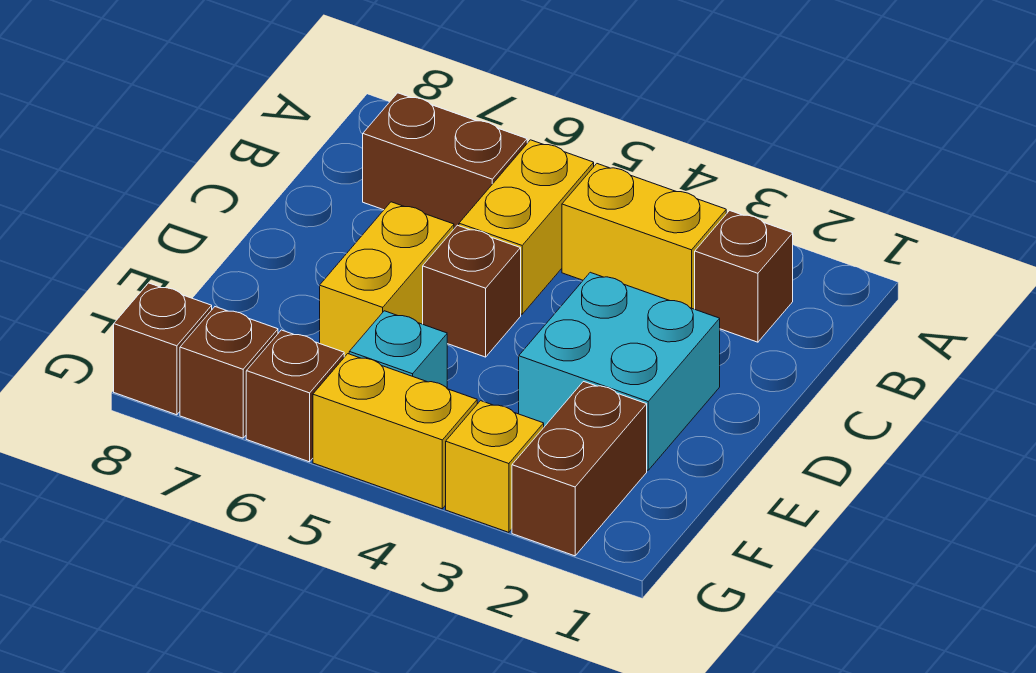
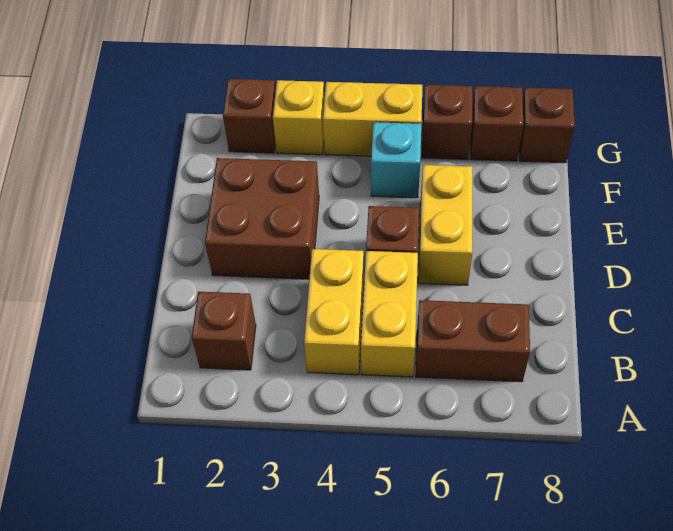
yellow brick B3:B4 level 1 -> yellow brick B4:C4 level 1
cyan brick D2:E3 level 1 -> brown brick D2:E3 level 1
brown brick F2:G2 level 1 -> brown brick G2 level 1

